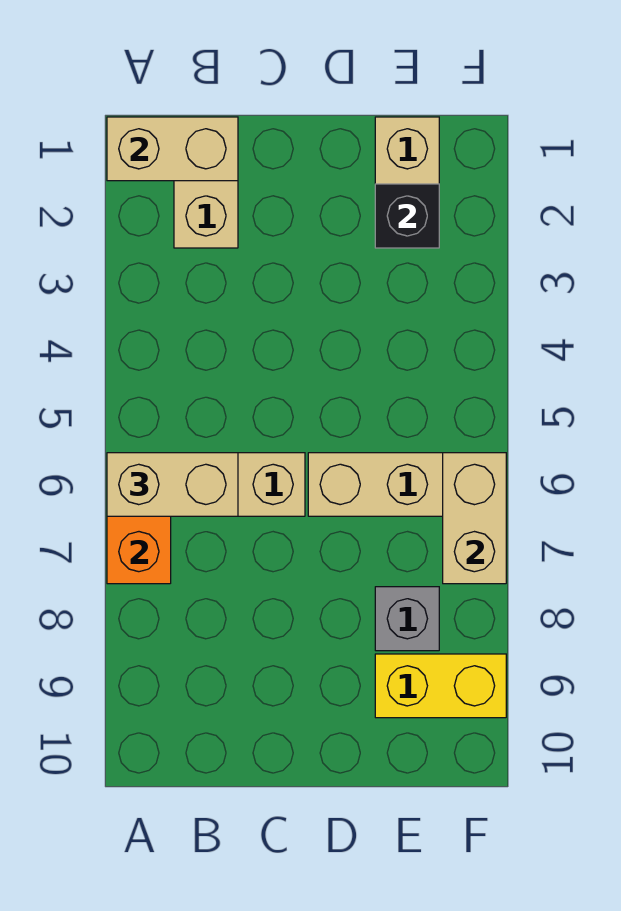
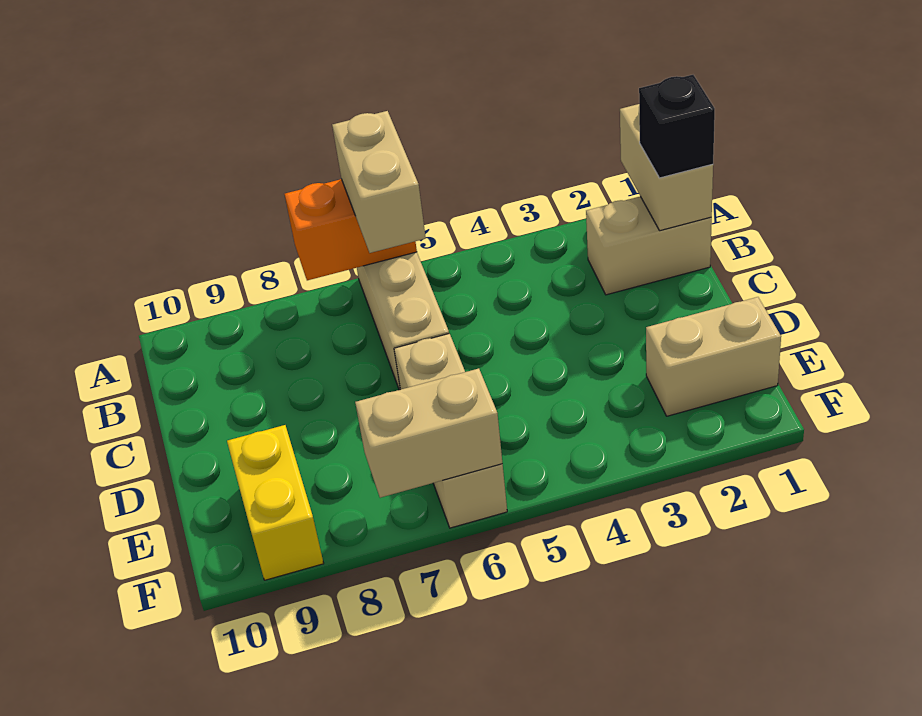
black brick E2 level 2 -> black brick B1 level 3
grey brick E8 level 1 -> none

